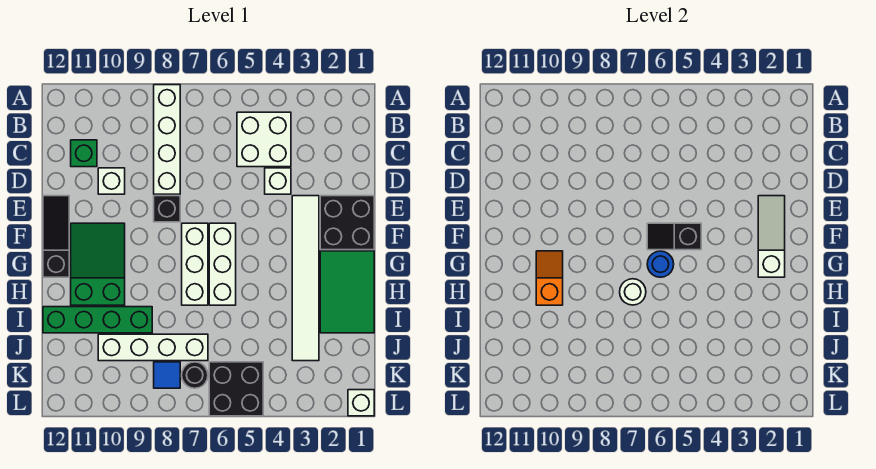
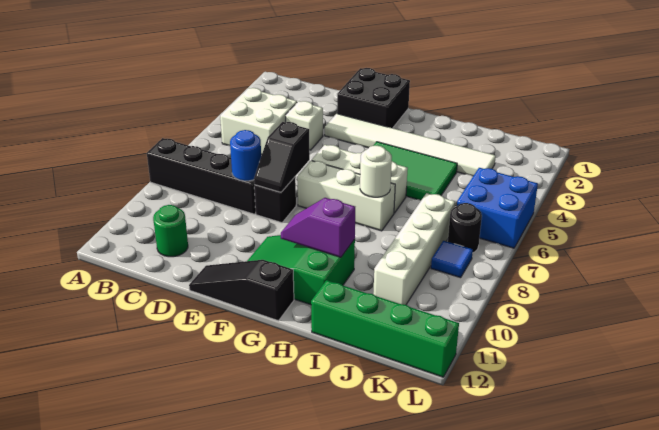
white brick A8:D8 level 1 -> black brick A8:D8 level 1
green brick C11 level 1 -> green round brick C11 level 1
white brick D10 level 1 -> none
white slope E2:G2 level 2 top G -> none
black slope F5:F6 level 2 top 5 -> black slope E7:E8 level 2 top 7
green tile G1:I2 level 1 -> green tile G4:I5 level 1
blue round brick G6 level 2 -> blue round brick D8 level 2
orange slope G10:H10 level 2 top H -> purple slope G10:H10 level 2 top H
green brick I9:I12 level 1 -> green brick I12:L12 level 1
black brick K5:L6 level 1 -> blue brick K5:L6 level 1
white brick L1 level 1 -> none

